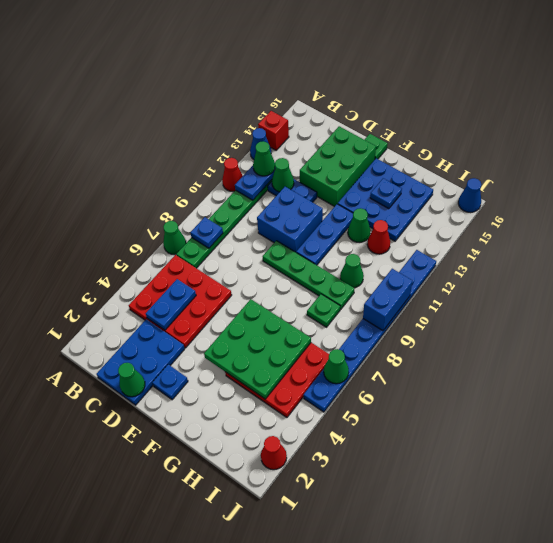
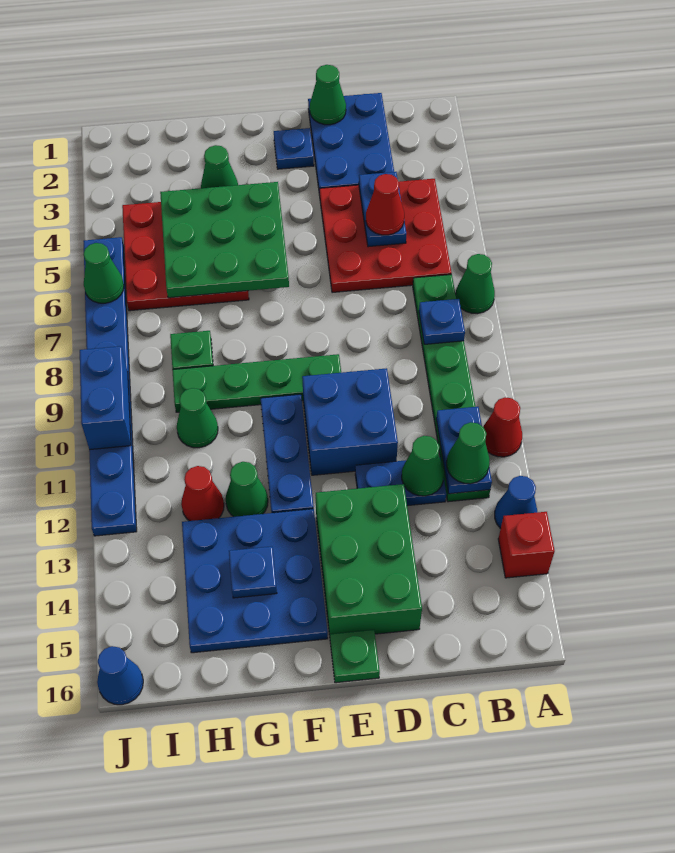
none -> green cone G3 level 1
red cone J2 level 1 -> red cone C5 level 3

